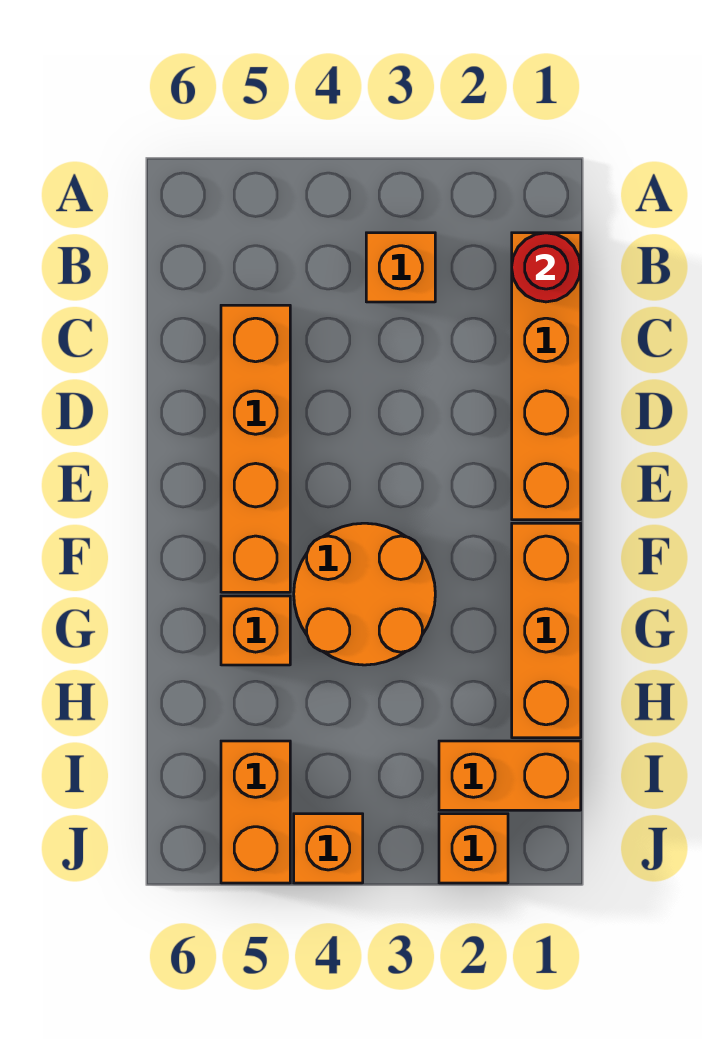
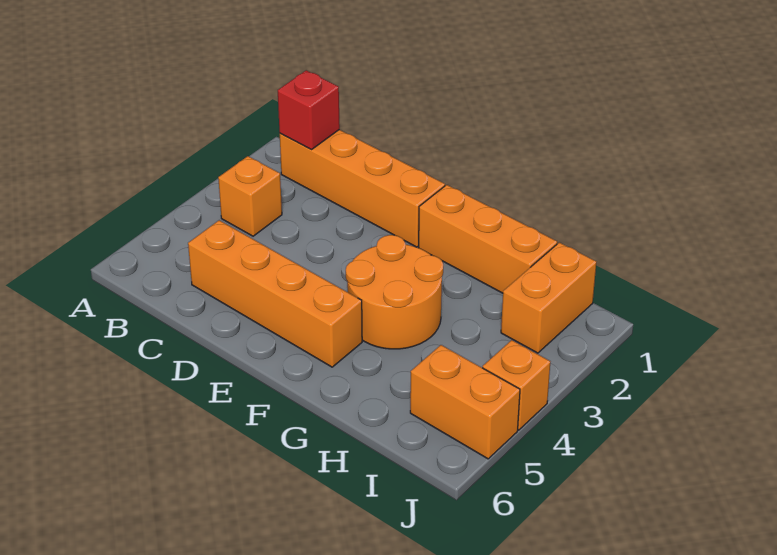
red round brick B1 level 2 -> red brick B1 level 2
orange brick G5 level 1 -> none
orange brick J2 level 1 -> none

